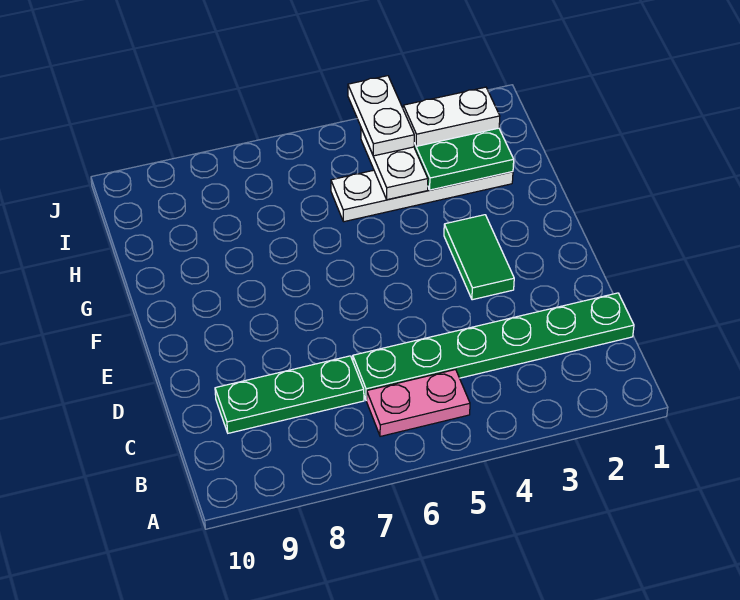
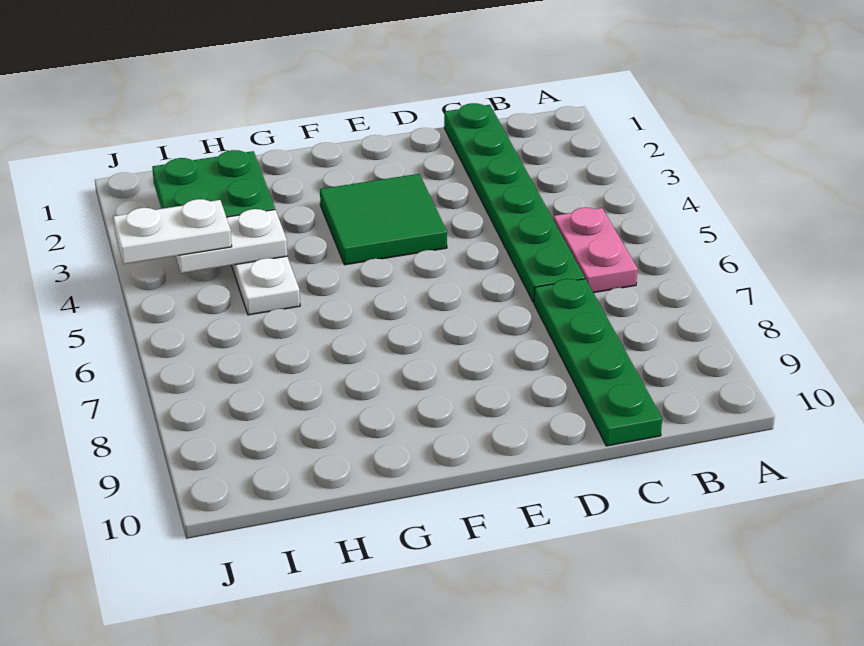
green plate C7:C9 level 1 -> green plate C7:C10 level 1
green tile E3:F3 level 1 -> green tile E3:F4 level 1
white plate I2:I3 level 3 -> none

